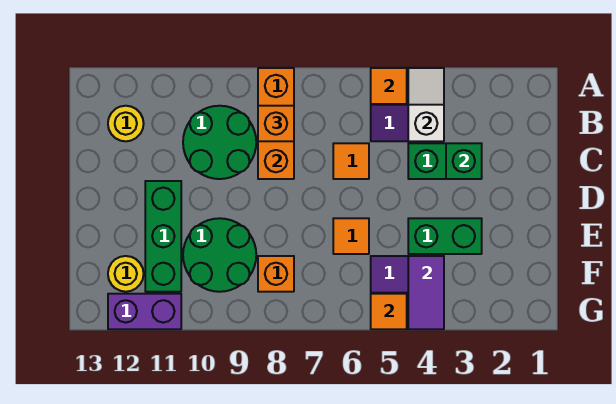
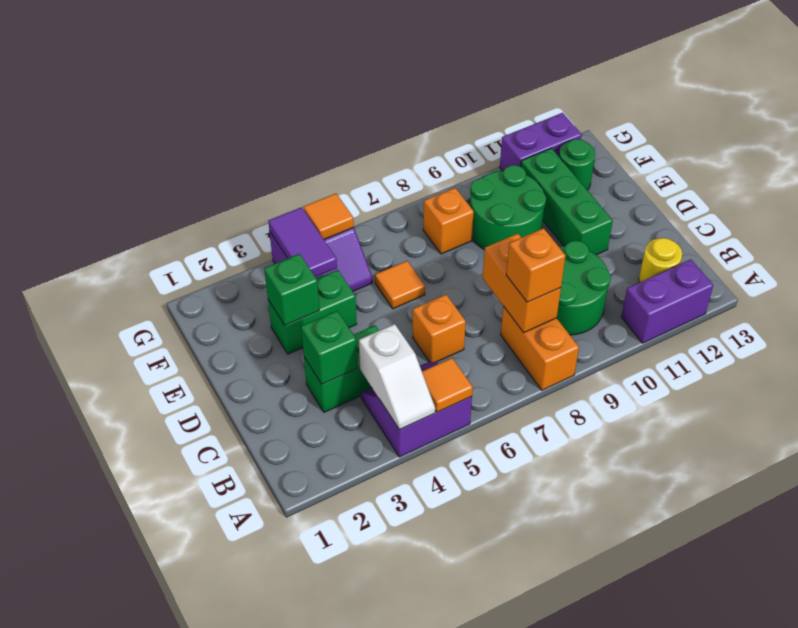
none -> purple brick A11:A12 level 1
orange tile C6 level 1 -> orange brick C6 level 1
none -> green brick E3 level 2
yellow round brick F12 level 1 -> green round brick F12 level 1

